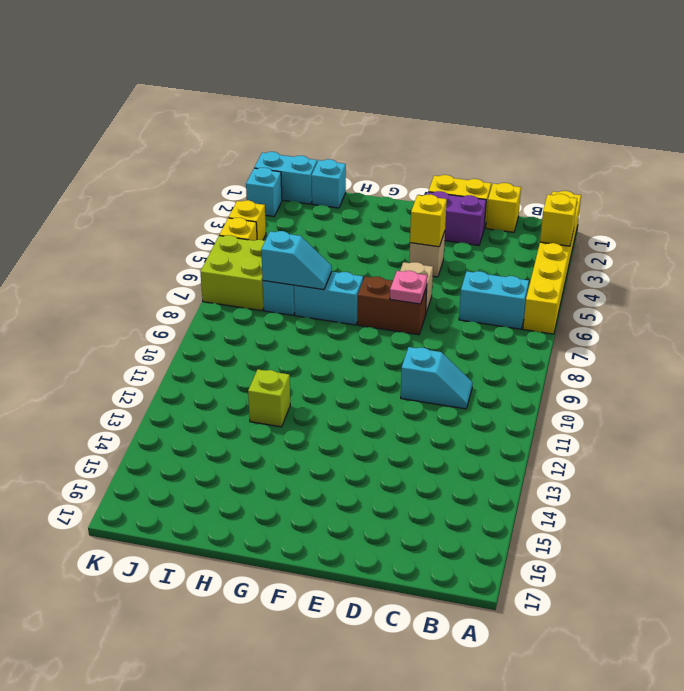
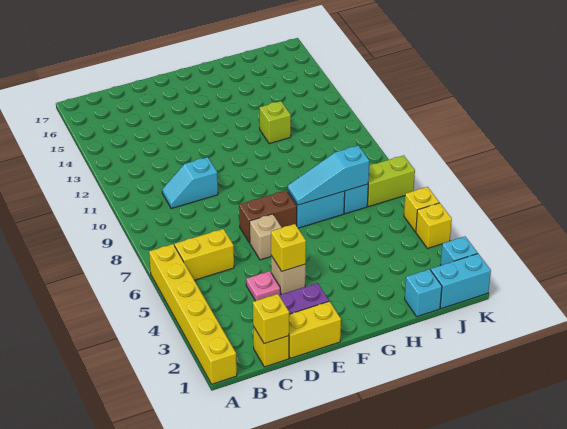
yellow brick A3 level 2 -> yellow brick C1 level 2
cyan brick B6:C6 level 1 -> yellow brick B6:C6 level 1
pink plate E7 level 2 -> pink plate D4 level 1
cyan slope H7:I7 level 2 top I -> cyan slope G7:I7 level 2 top I
lime brick J6:K7 level 1 -> lime brick J7:K7 level 1

